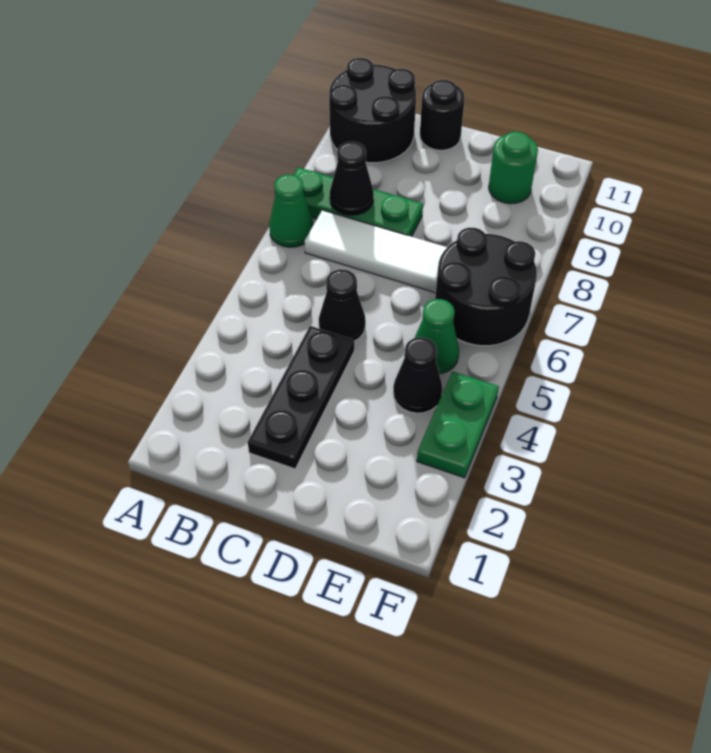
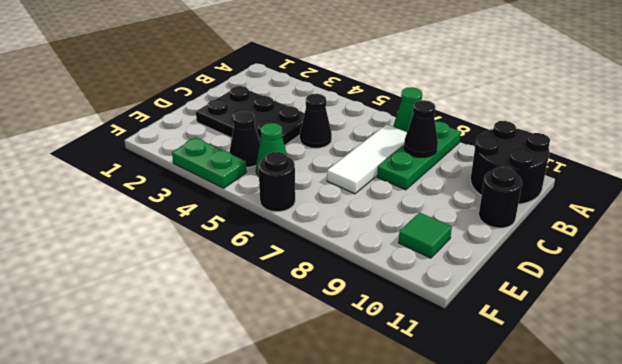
black plate C2:C4 level 1 -> black plate C2:D4 level 1
black round brick E6:F7 level 1 -> black round brick F6 level 1
green round brick E10 level 1 -> green tile E10 level 1

